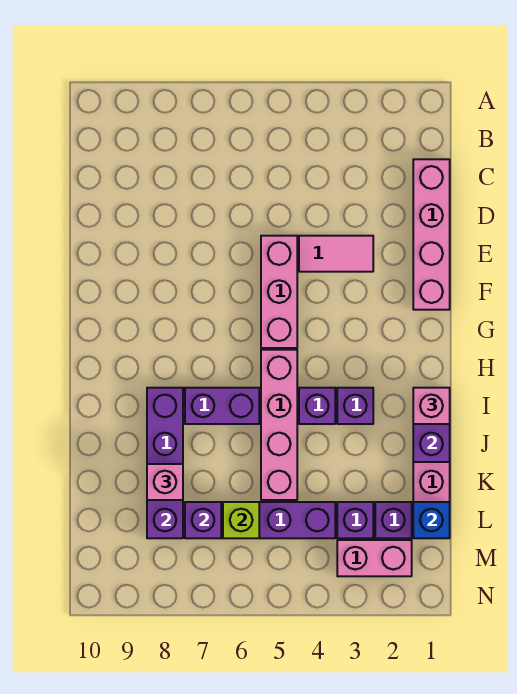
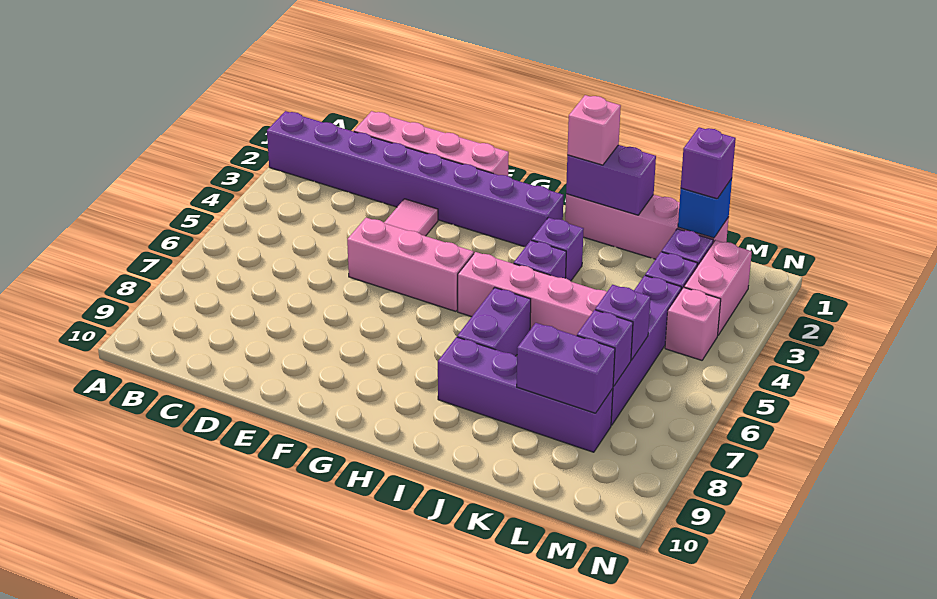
none -> purple brick A2:H2 level 1
pink brick K8 level 3 -> pink brick M4 level 1
none -> purple brick L1 level 3
lime brick L6 level 2 -> purple brick L6 level 2

